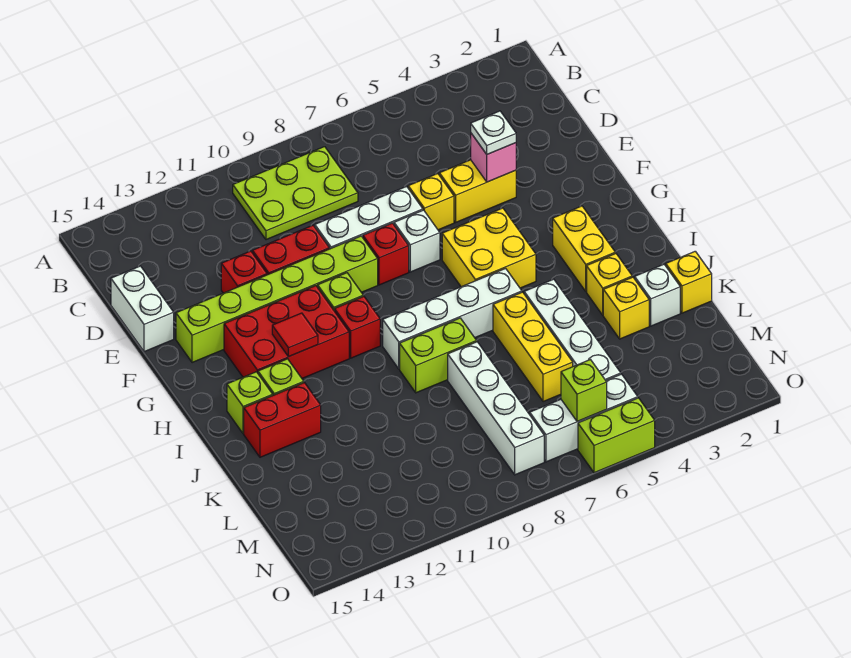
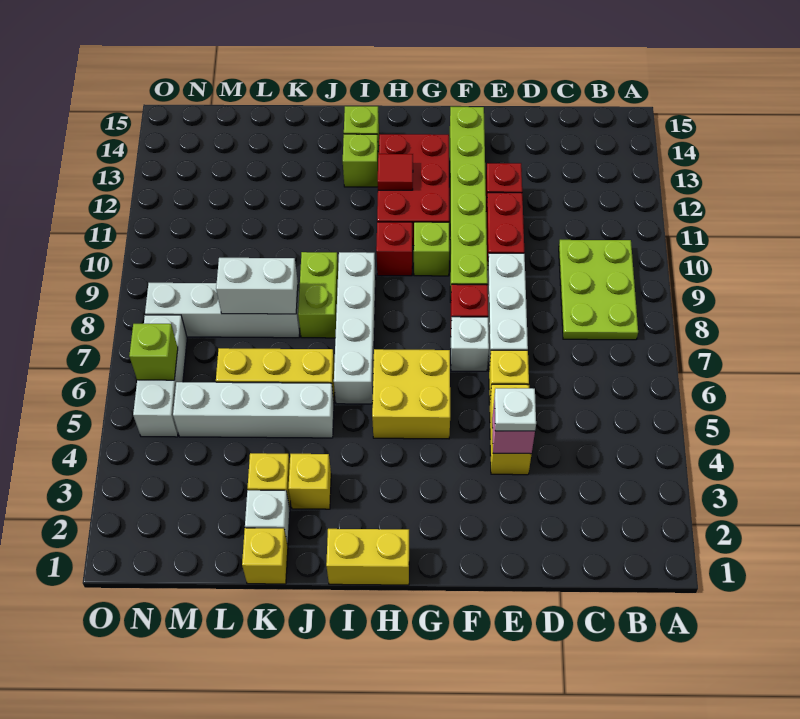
white brick D15:E15 level 1 -> white brick K8:L8 level 2
yellow brick H3:I3 level 1 -> yellow brick H1:I1 level 1
red brick J13:J14 level 1 -> none
lime brick O5:O6 level 1 -> none

